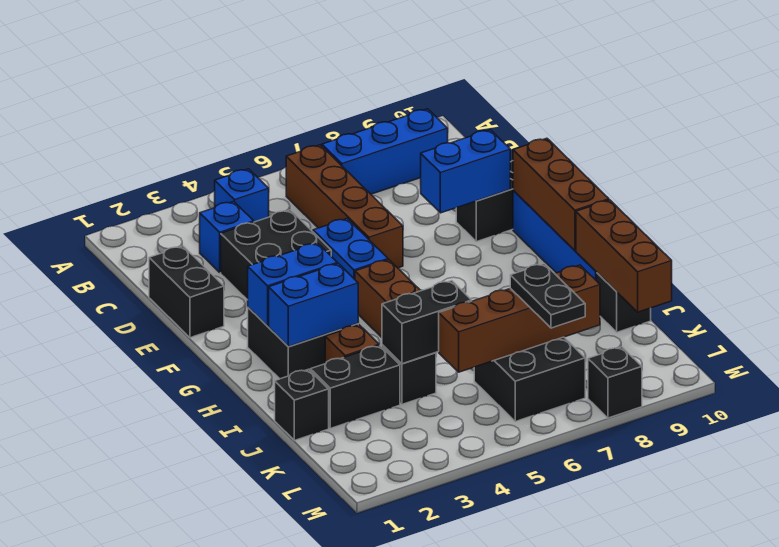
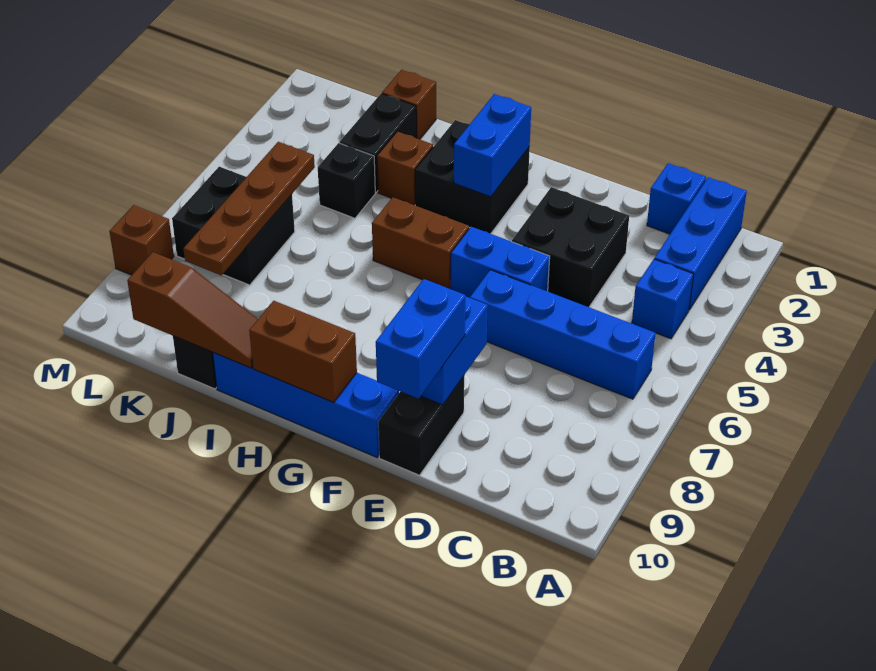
brown brick B6:E6 level 1 -> blue brick B6:E6 level 1
blue brick B7:B9 level 1 -> blue brick B1:B3 level 1
blue brick C3 level 1 -> blue brick C1 level 1
black brick D1:E1 level 1 -> none
brown brick F10:H10 level 2 -> brown brick G10:H10 level 2
blue brick H2:H3 level 2 -> blue brick E9:E10 level 3
brown brick I10:K10 level 2 -> brown slope I10:K10 level 2 top K
black brick J1 level 1 -> brown brick J1 level 1
black brick J4:J5 level 2 -> none
brown brick K5:K8 level 2 -> brown plate K5:K8 level 2
black plate K7:L7 level 3 -> none
black brick M8 level 1 -> brown brick M8 level 1

